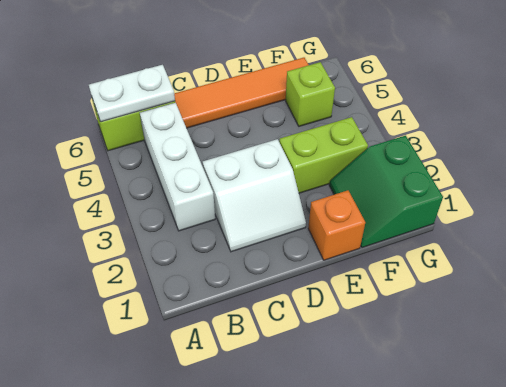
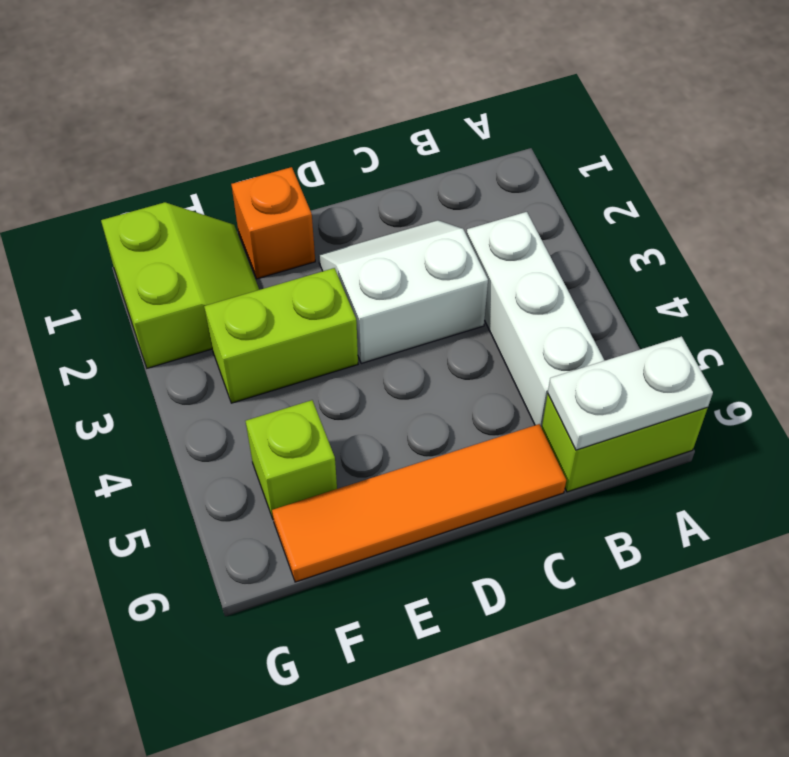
green slope F1:G2 level 1 top G -> lime slope F1:G2 level 1 top G

